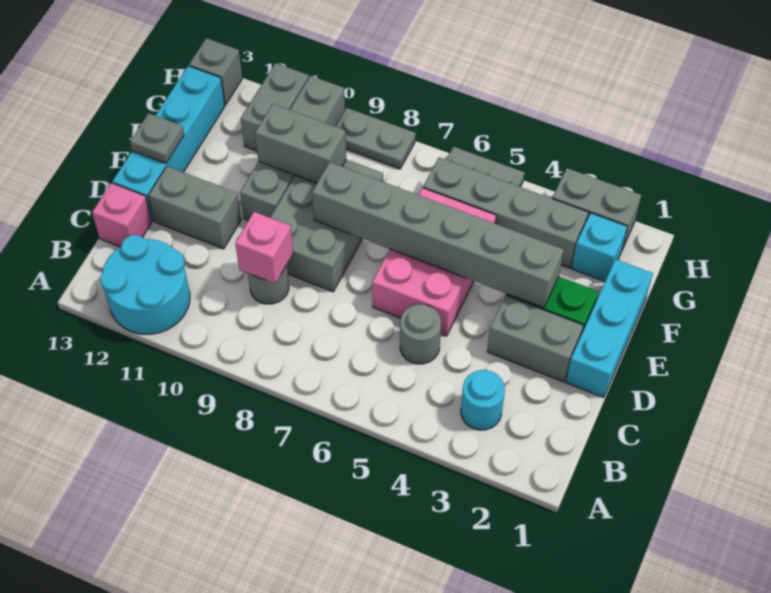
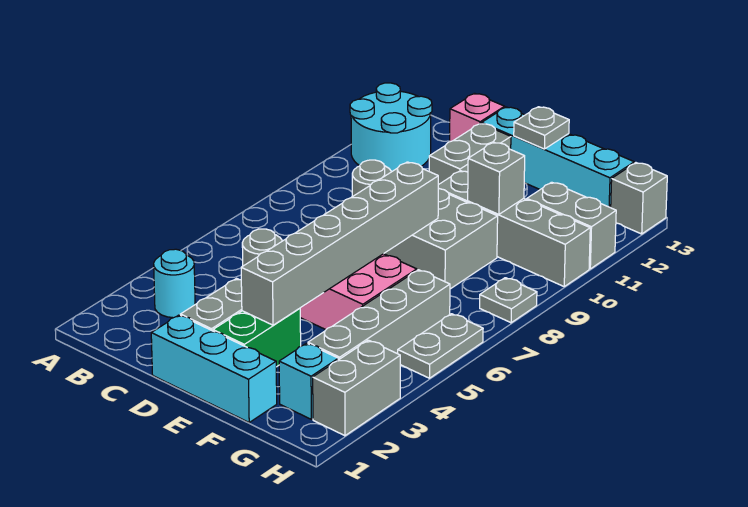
pink brick C9 level 2 -> none
grey brick F9:F10 level 2 -> grey brick F10 level 2
grey plate H8:H9 level 1 -> grey plate H8 level 1

